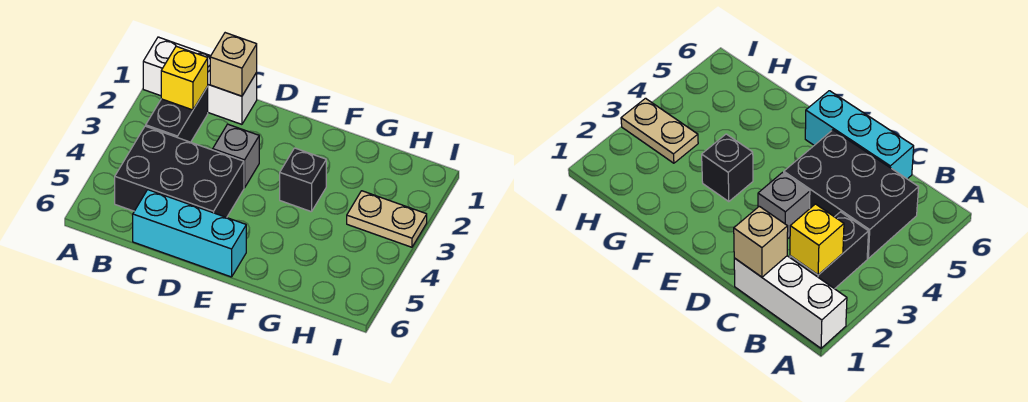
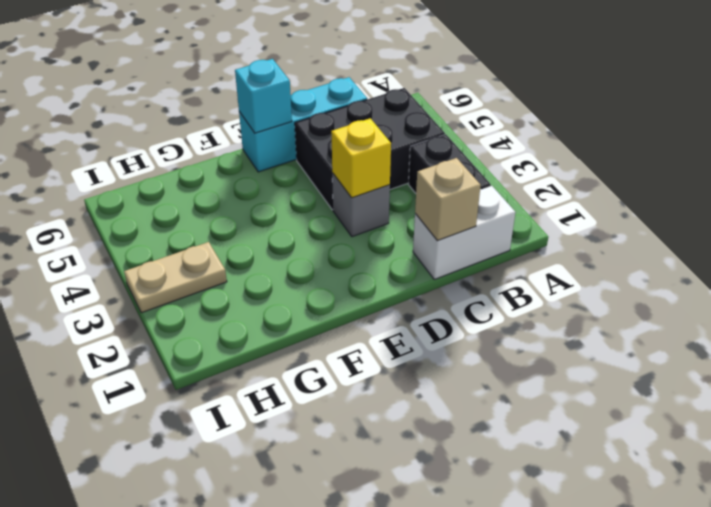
white brick A1:C1 level 1 -> white brick B1:C1 level 1
yellow brick B2 level 2 -> yellow brick D3 level 2
none -> cyan brick E6 level 2
black brick F3 level 1 -> none

